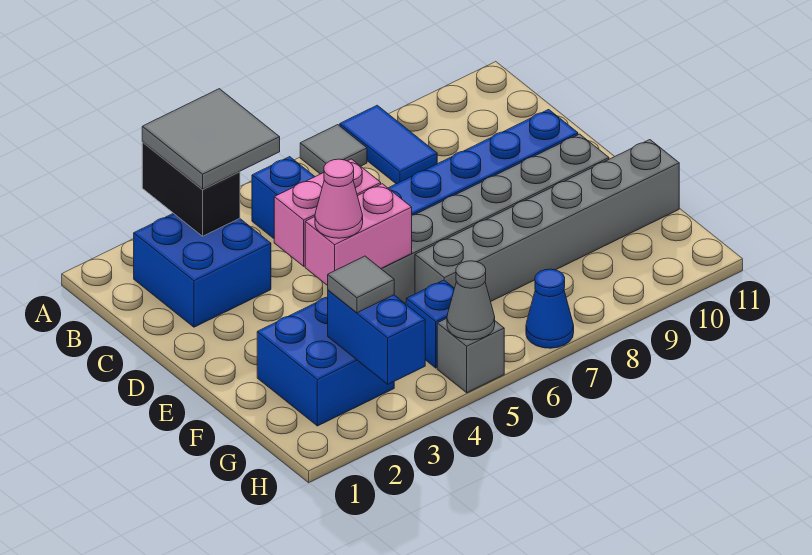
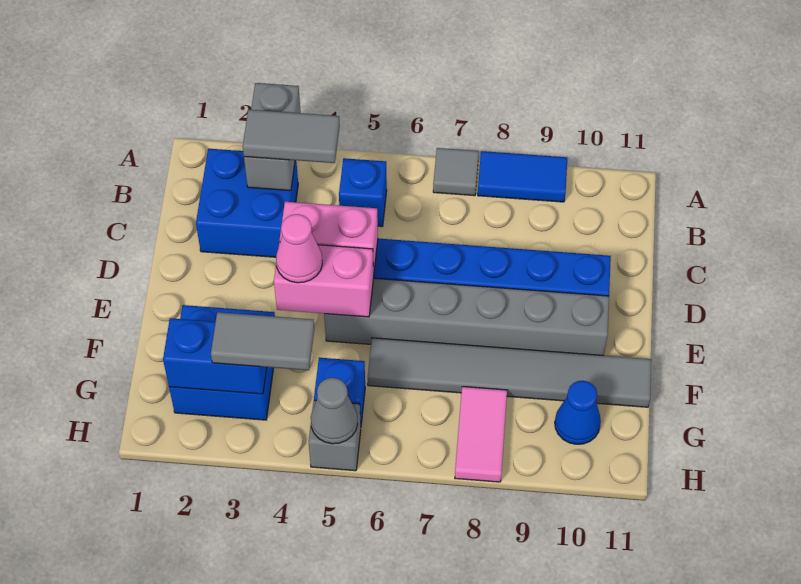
black brick A3:B3 level 2 -> grey brick A3:B3 level 2
grey tile A3:B4 level 3 -> grey tile B3:B4 level 3
blue tile A8:B8 level 1 -> blue tile A8:A9 level 1
grey brick F6:F11 level 1 -> grey tile F6:F11 level 1
blue brick G3:H3 level 2 -> blue brick G2:G3 level 2
grey tile G3 level 3 -> grey tile G3:G4 level 3
none -> pink tile G8:H8 level 1
blue cone H7 level 1 -> blue cone G10 level 1

